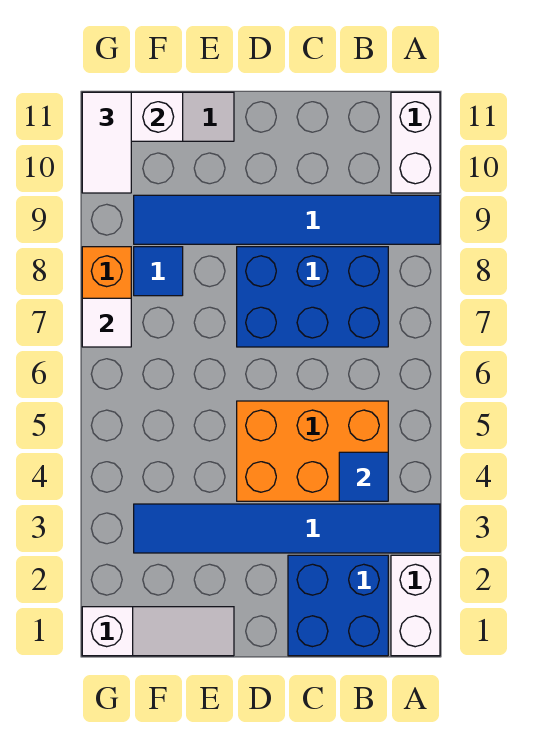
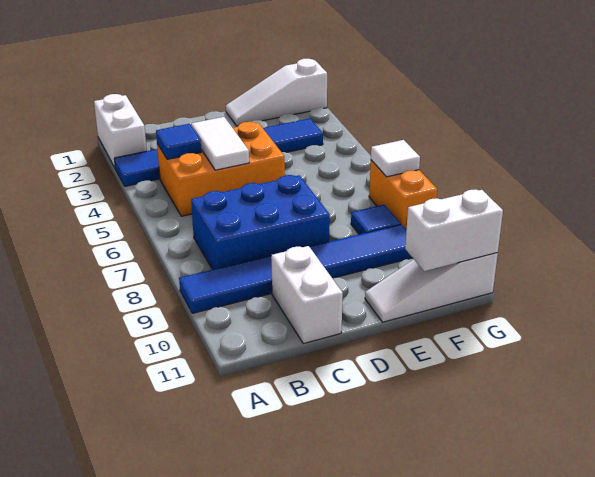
white brick A10:A11 level 1 -> white brick C10:C11 level 1
blue brick B1:C2 level 1 -> none
white tile G10:G11 level 3 -> white tile C4:C5 level 2

